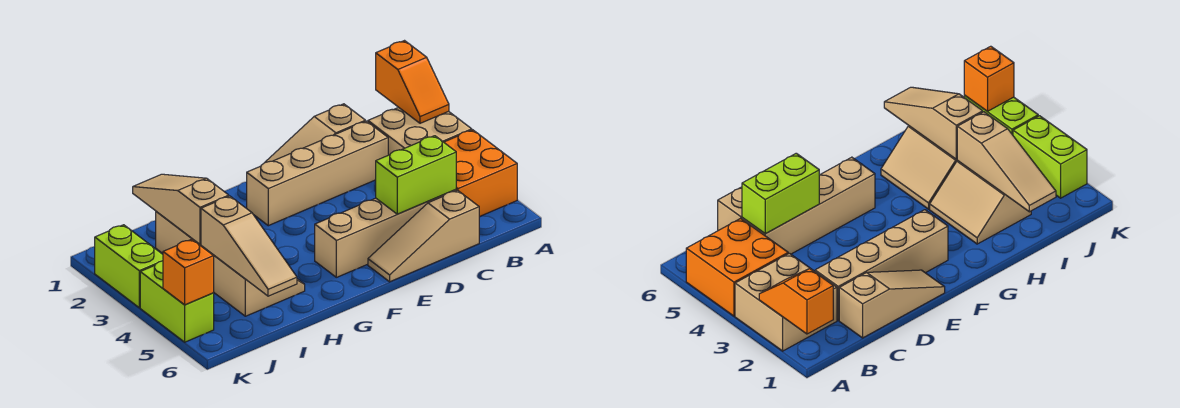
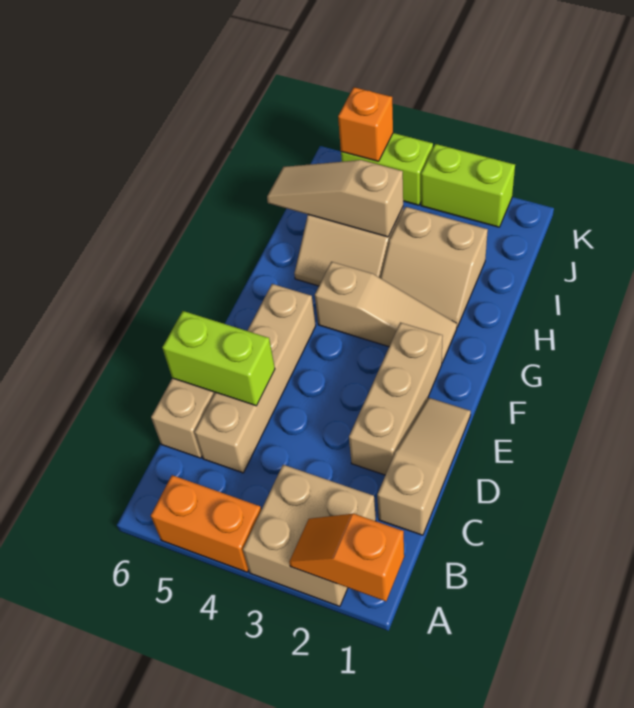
orange brick A4:B5 level 1 -> orange brick A4:A5 level 1
tan brick C2:F2 level 1 -> tan brick D2:F2 level 1
lime brick C5:D5 level 2 -> lime brick D5:D6 level 2
tan slope I1:I3 level 2 top 3 -> tan slope G2:G4 level 1 top 4

